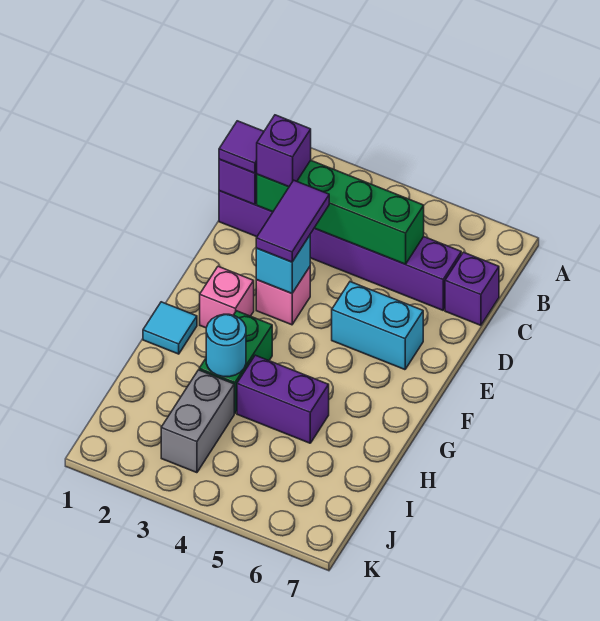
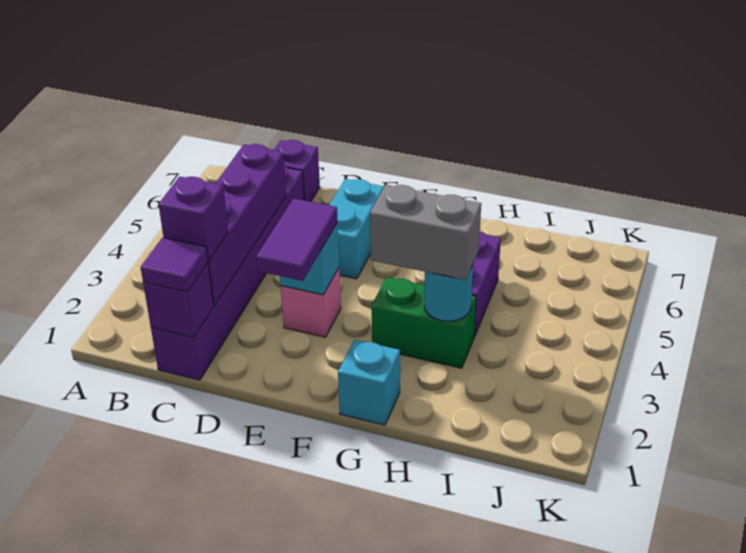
green brick C2:C5 level 2 -> purple brick C2:C5 level 2
purple tile D3:E3 level 3 -> purple tile E2:E3 level 3
pink brick F2 level 1 -> none
cyan tile G1 level 1 -> cyan brick G1 level 1
grey brick I3:J3 level 1 -> grey brick G3:H3 level 3

